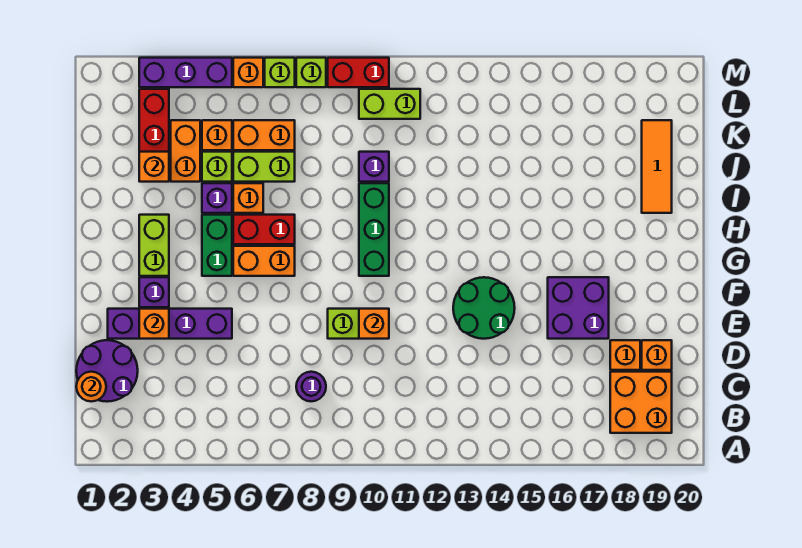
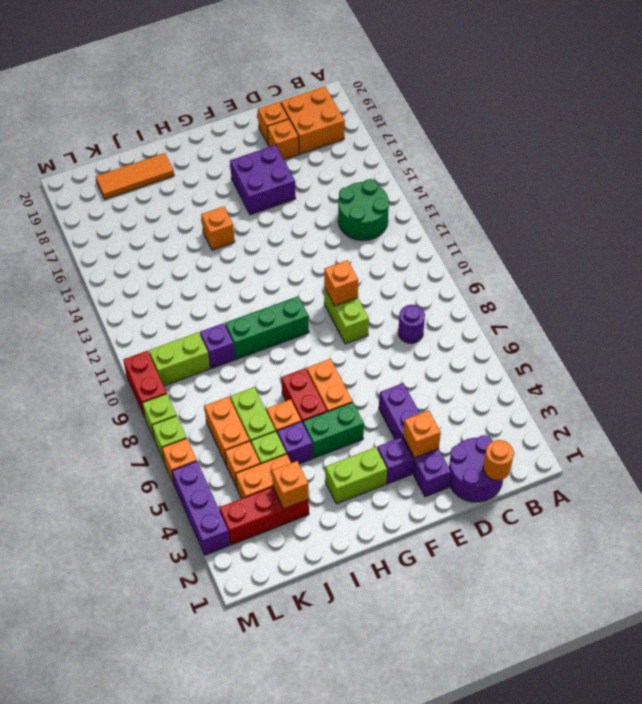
green round brick E13:F14 level 1 -> green round brick B13:C14 level 1
none -> orange brick H15 level 1
lime brick L10:L11 level 1 -> lime brick K10:L10 level 1

